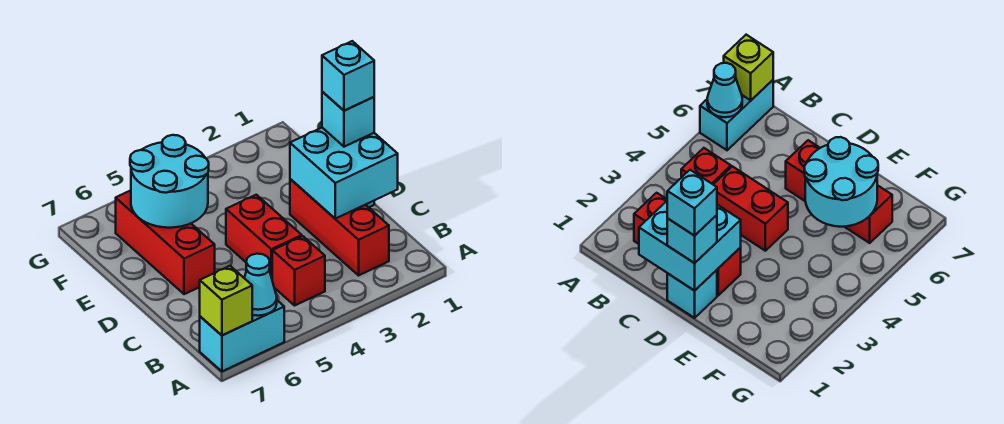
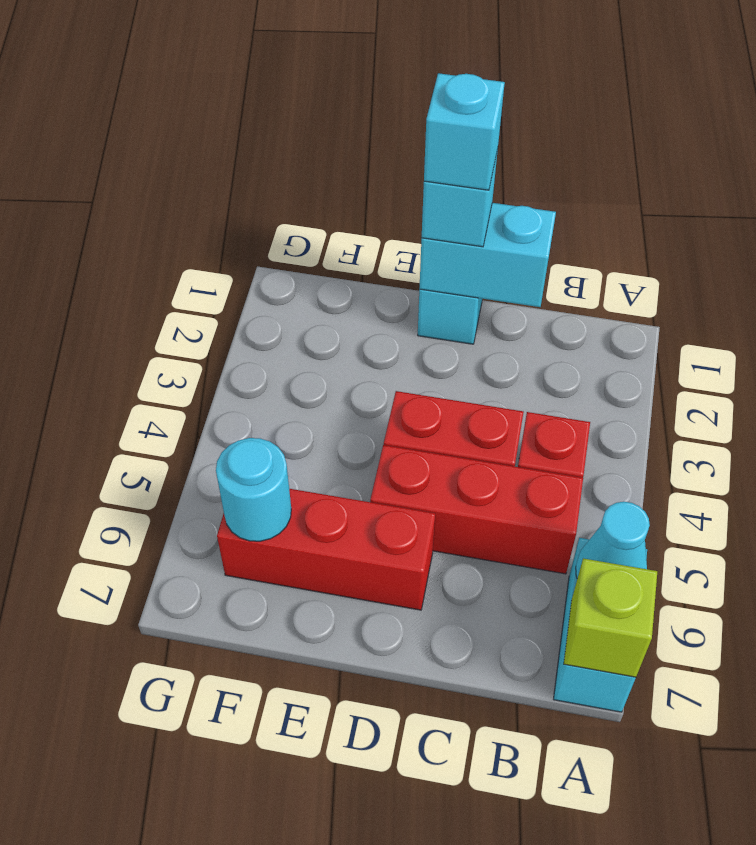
red brick B2:D2 level 1 -> red brick B5:D5 level 1
cyan brick C1:D2 level 2 -> cyan brick C1:D1 level 2
cyan round brick E5:F6 level 2 -> cyan round brick F6 level 2

